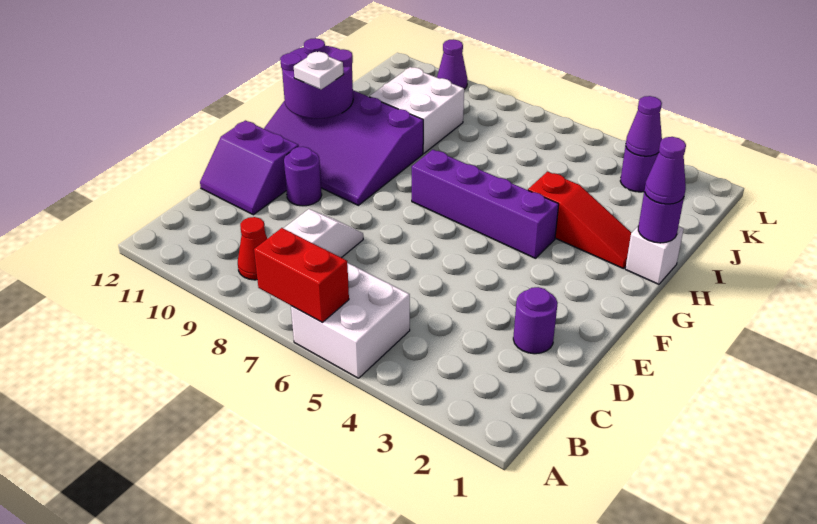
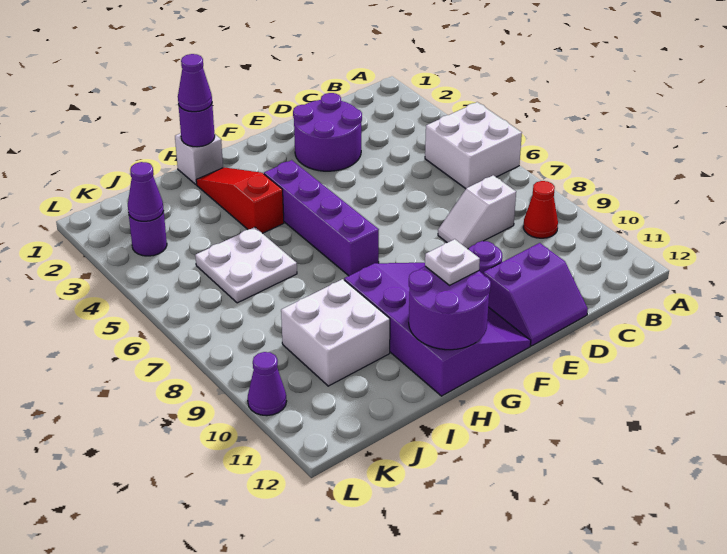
red brick A6:A7 level 2 -> none
purple round brick D2 level 1 -> purple round brick D2:E3 level 1
purple slope D11:E12 level 1 top E -> purple slope D11:E12 level 1 top 11
none -> white plate I5:J6 level 1

